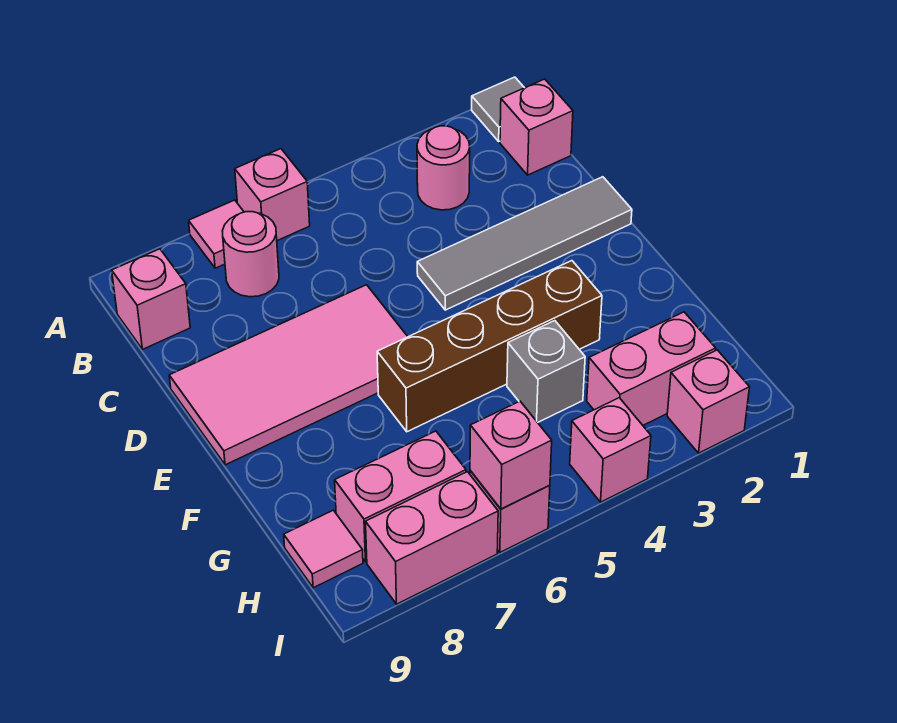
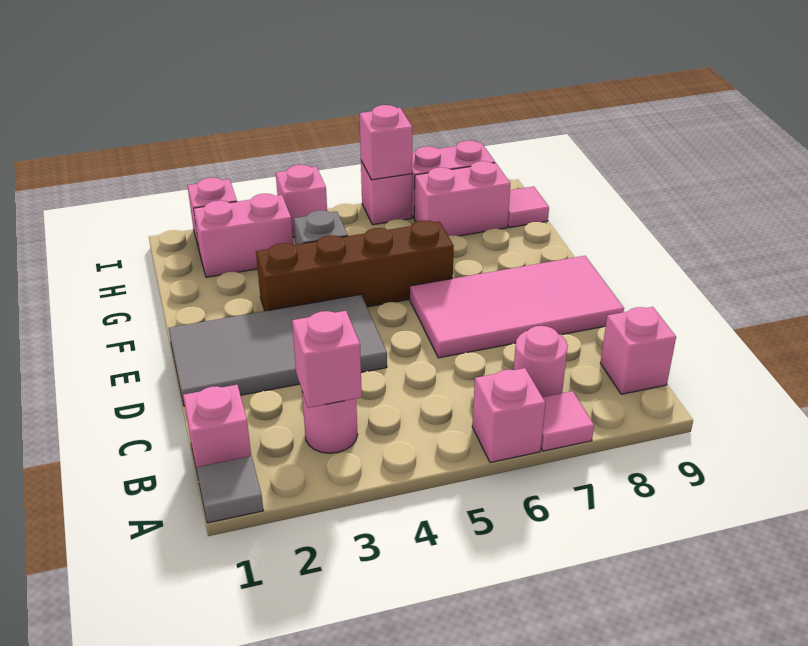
none -> pink brick B3 level 2
grey tile D1:D4 level 1 -> grey tile D1:E4 level 1

